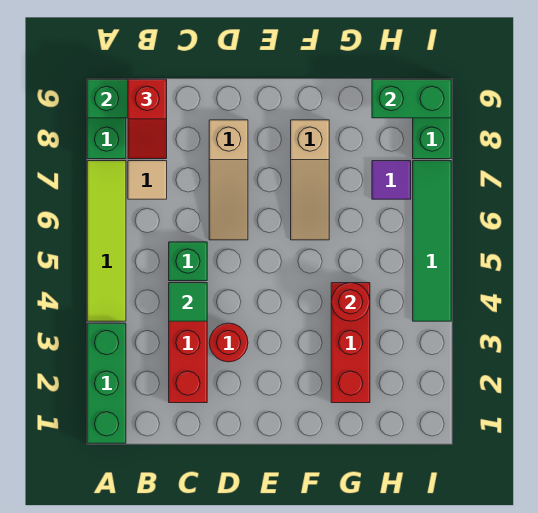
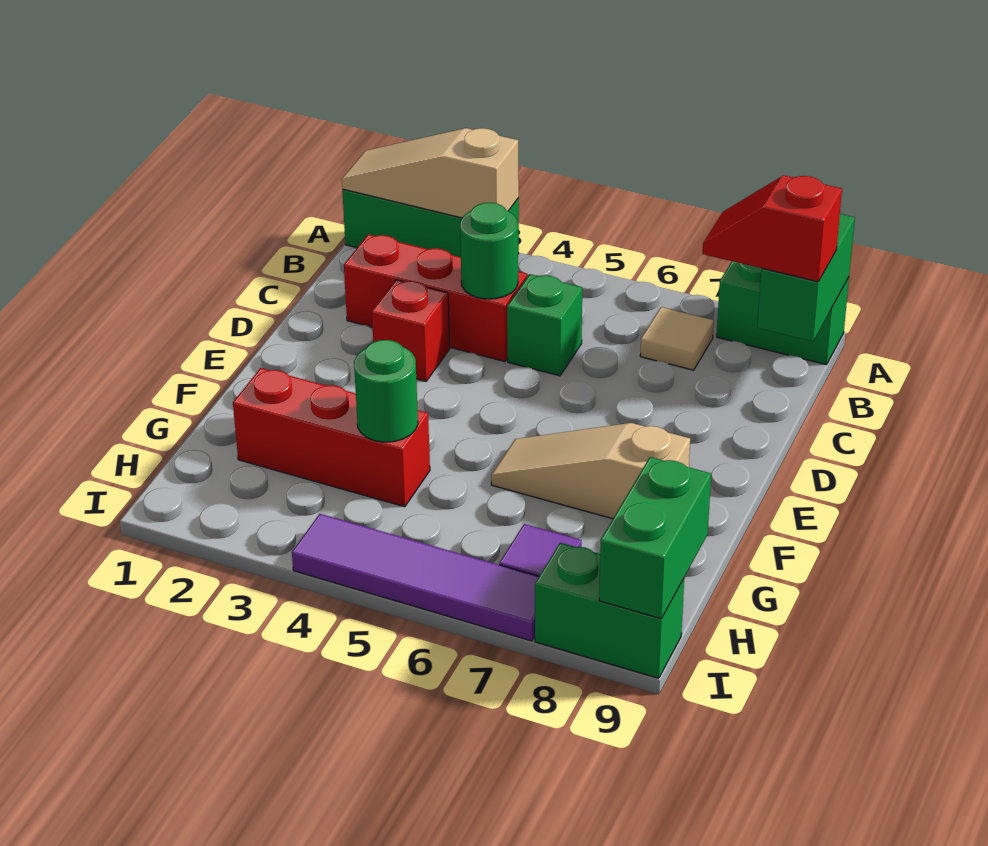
lime tile A4:A7 level 1 -> none
green tile C4 level 2 -> green round brick C4 level 2
red round brick D3 level 1 -> red brick D3 level 1
tan slope D6:D8 level 1 top 8 -> tan slope A1:A3 level 2 top 3
red round brick G4 level 2 -> green round brick G4 level 2
green tile I4:I7 level 1 -> purple tile I4:I7 level 1

